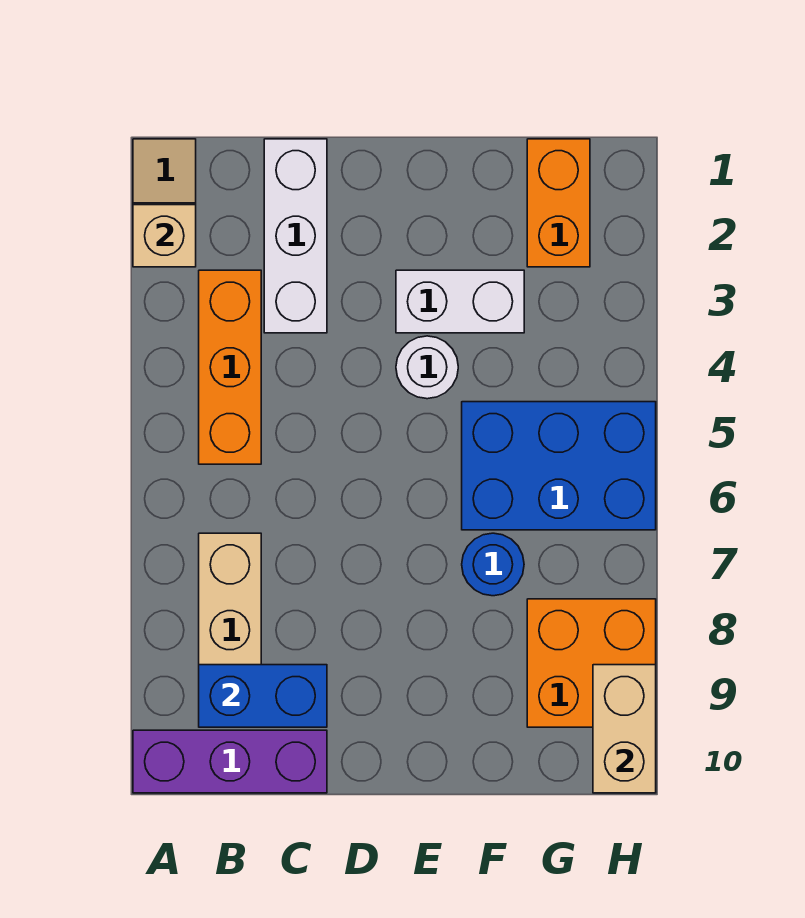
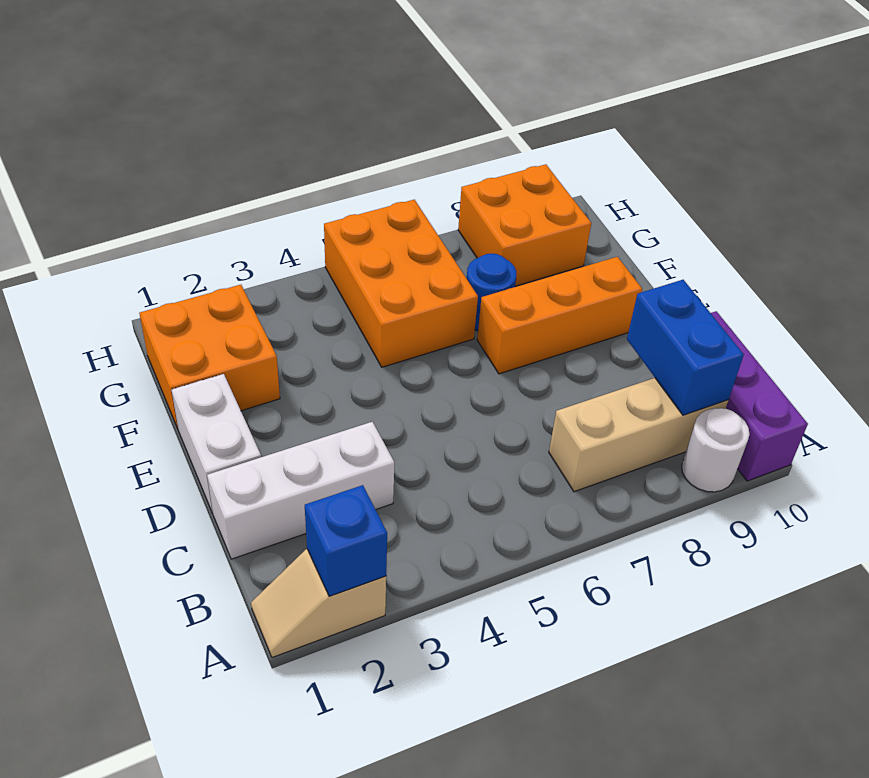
tan brick A2 level 2 -> blue brick A2 level 2
orange brick B3:B5 level 1 -> orange brick E7:E9 level 1
white brick E3:F3 level 1 -> white brick D1:E1 level 1
white round brick E4 level 1 -> white round brick A9 level 1
blue brick F5:H6 level 1 -> orange brick F5:H6 level 1
orange brick G1:G2 level 1 -> orange brick F1:G2 level 1
tan brick H9:H10 level 2 -> none

